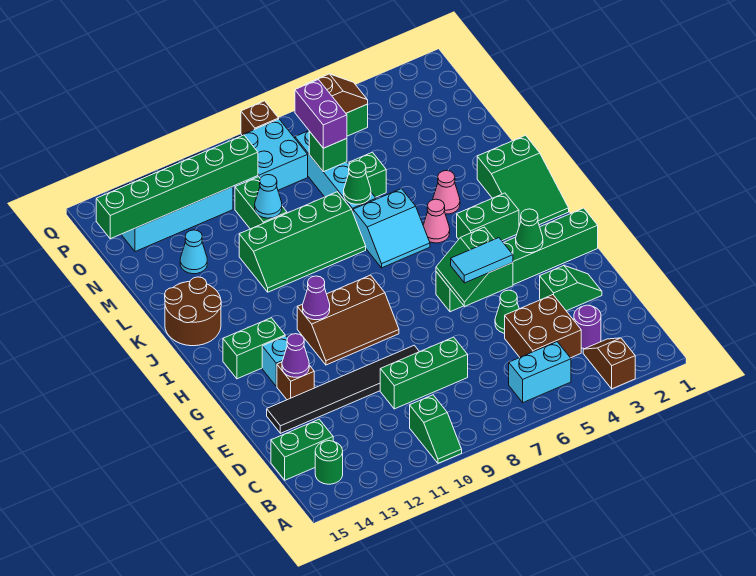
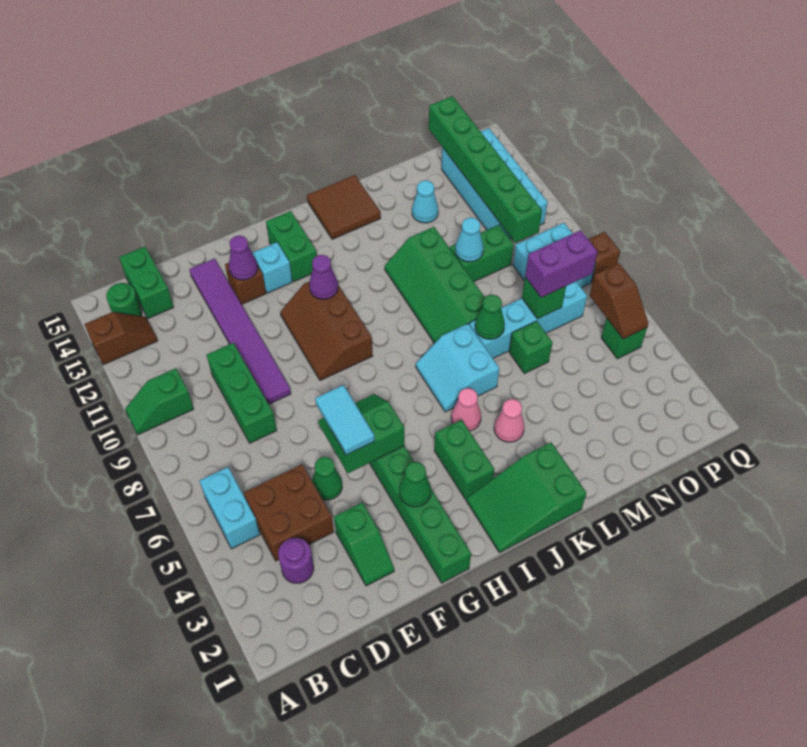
brown slope A3:B3 level 1 top A -> brown slope A13:B13 level 1 top A
black tile E9:E14 level 1 -> purple tile E9:E14 level 1
brown round brick J14:K15 level 1 -> brown tile J14:K15 level 1

